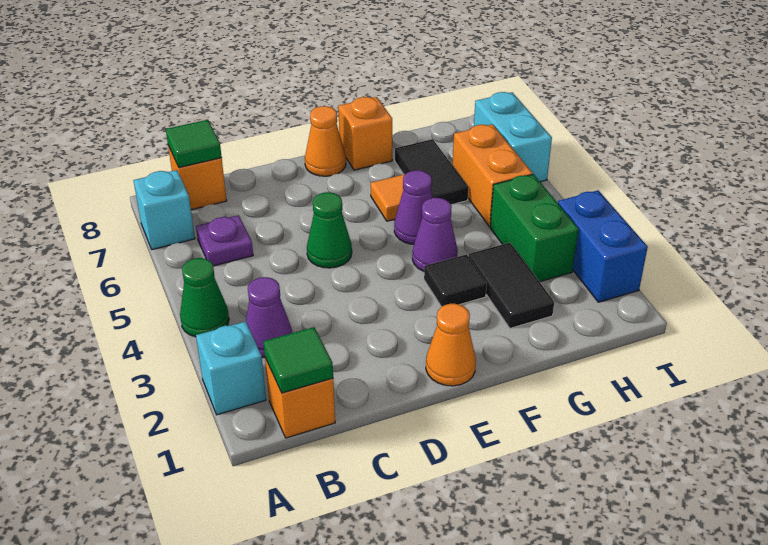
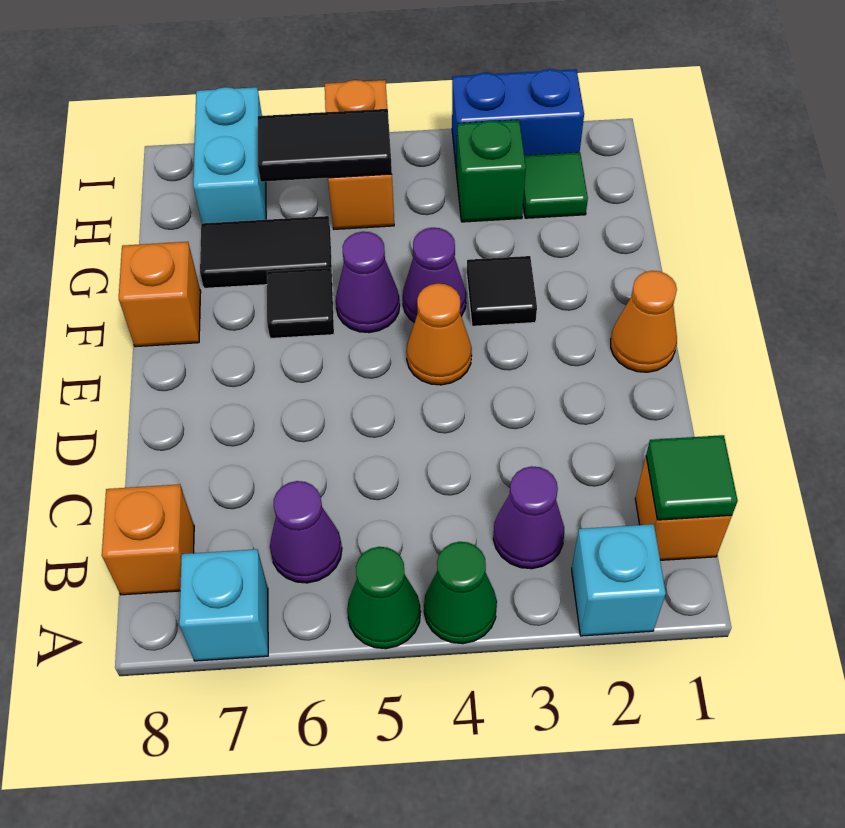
purple plate B6 level 1 -> purple cone B6 level 1
green tile B8 level 2 -> green tile H2 level 1
green cone D5 level 1 -> green cone A5 level 1
orange cone E8 level 1 -> orange cone E4 level 1
orange tile F6 level 1 -> black tile F6 level 1
black tile G2:G3 level 1 -> black tile H5:H6 level 2
green brick H3:H4 level 1 -> green brick H3 level 1
orange brick H5:H6 level 1 -> orange brick H5:I5 level 1
cyan brick I6:I7 level 1 -> cyan brick H7:I7 level 1

